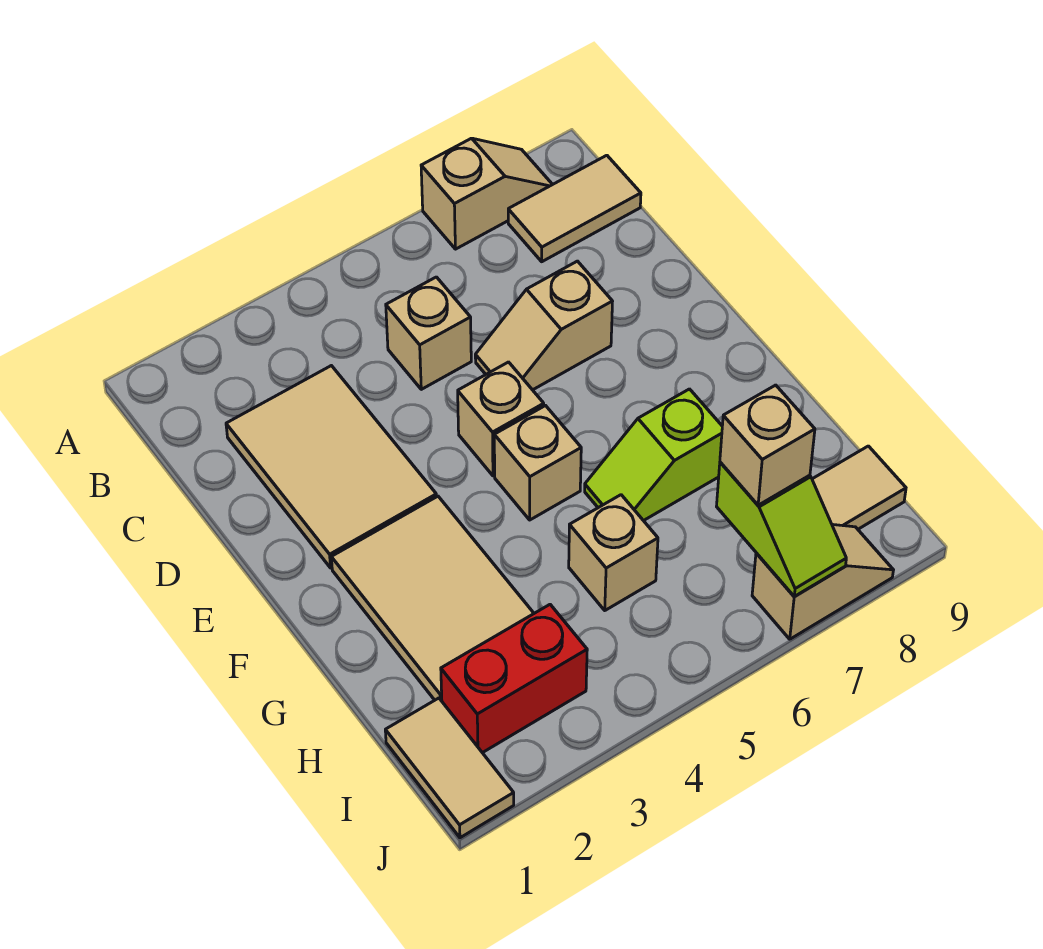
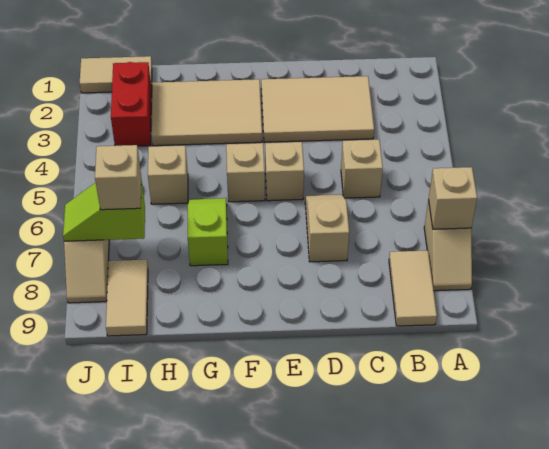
none -> tan brick A7 level 2

